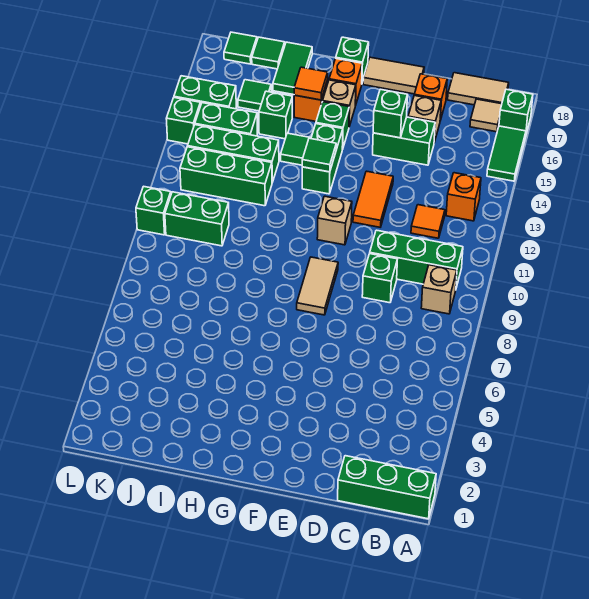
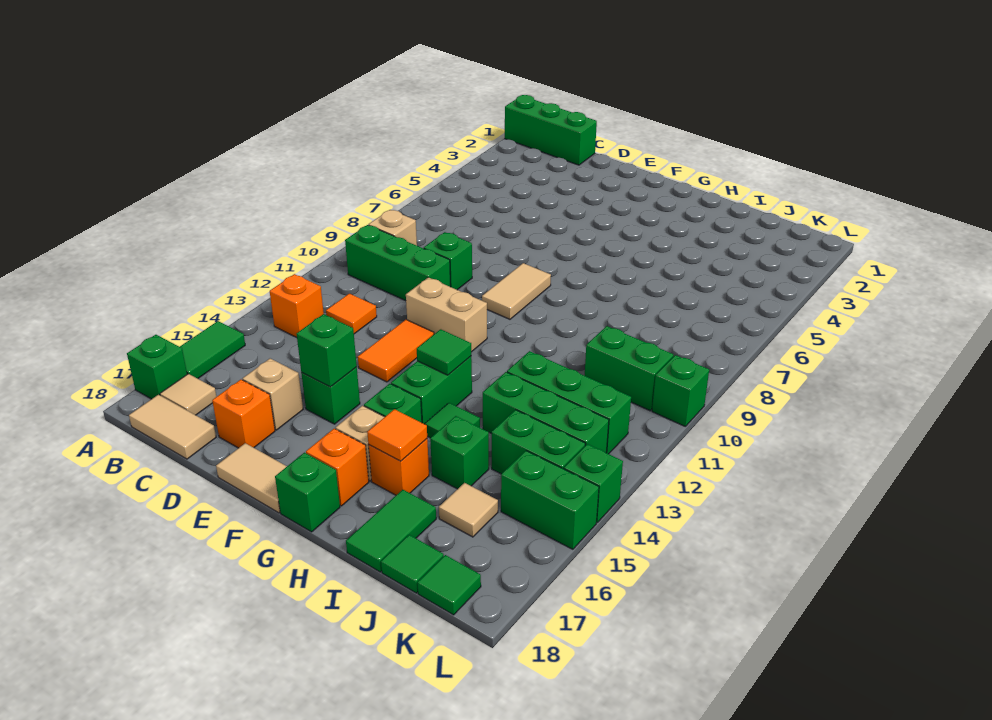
green brick D15:E15 level 1 -> green brick E15 level 1
tan brick F11 level 1 -> tan brick E11:F11 level 1
green tile J16 level 1 -> tan tile J16 level 1

